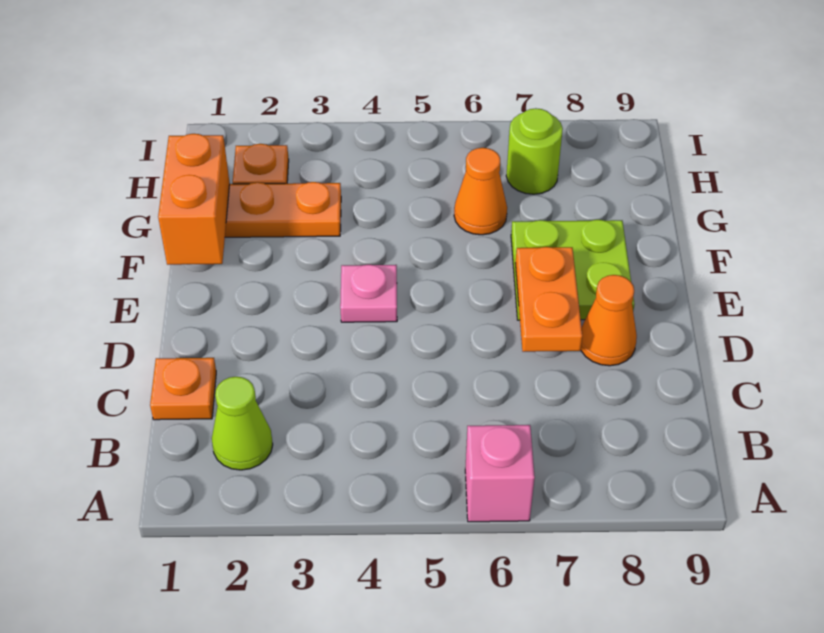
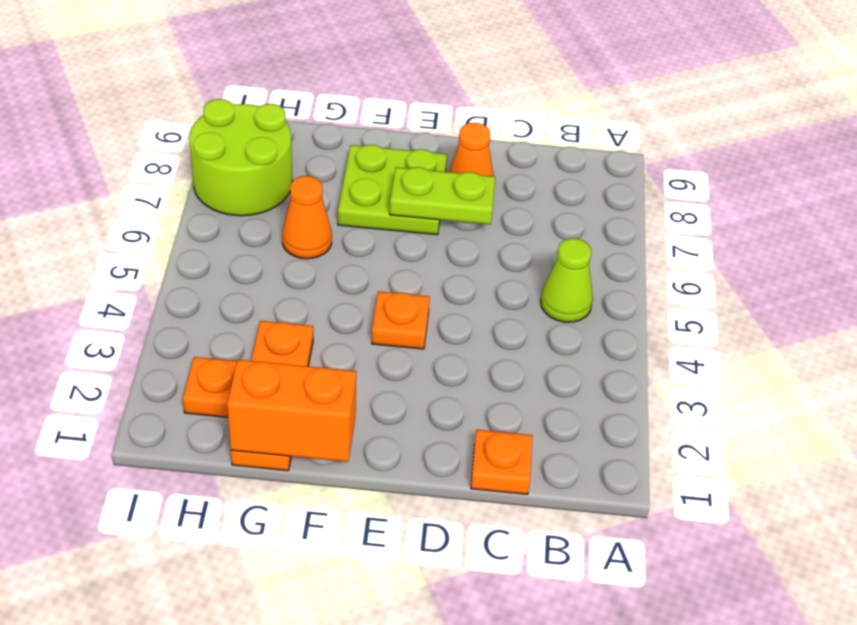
pink brick A6 level 1 -> none
lime cone B2 level 1 -> lime cone B5 level 1
orange plate D7:E7 level 2 -> lime plate D7:E7 level 2
pink plate E4 level 1 -> orange plate E4 level 1
lime round brick H7 level 1 -> lime round brick H7:I8 level 1

